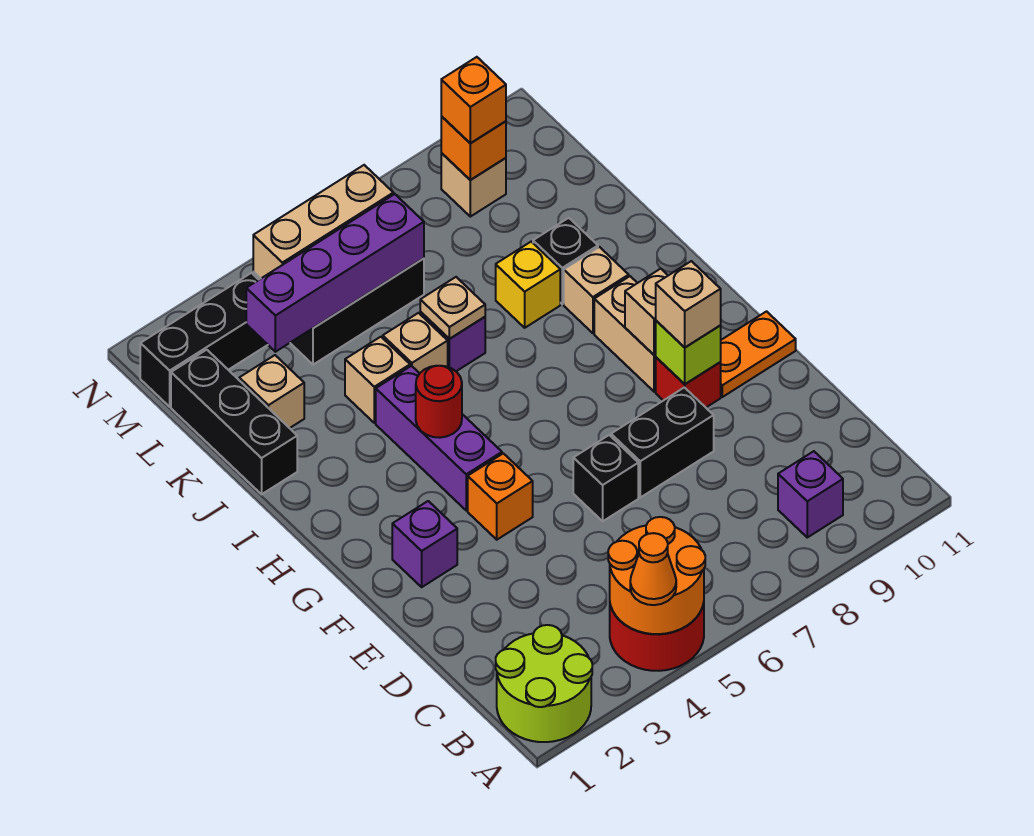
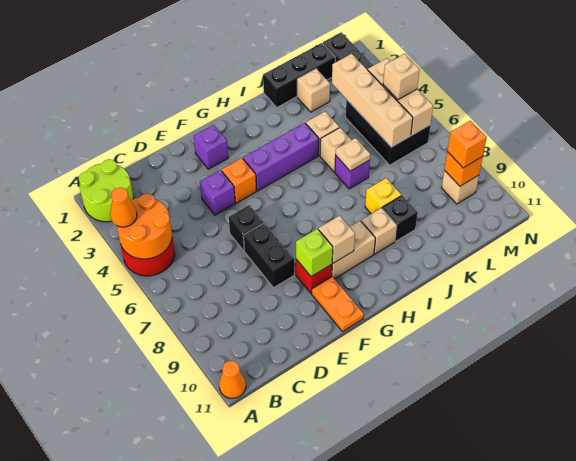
none -> orange cone A11 level 1
purple brick B9 level 1 -> purple brick E4 level 1
tan brick F9 level 3 -> tan brick M5 level 3
red round brick H4 level 2 -> none
purple brick L3:L6 level 2 -> tan brick L3:L6 level 2

